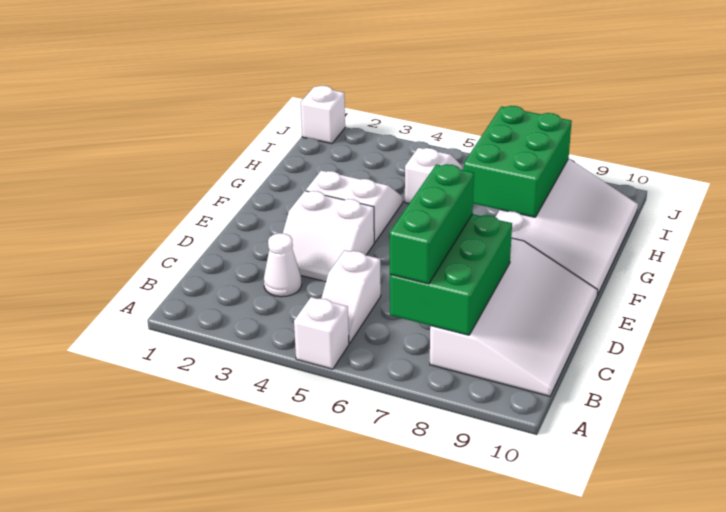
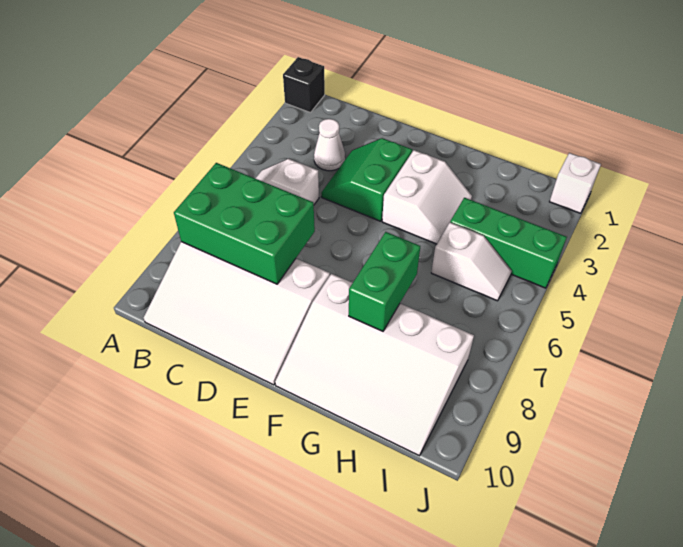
none -> black brick A1 level 1
white brick A5 level 1 -> none
green brick B7:D7 level 3 -> green brick H4:J4 level 1
white slope D3:E4 level 1 top E -> green slope D3:E4 level 1 top E
green brick G7:I8 level 2 -> green brick G7:G8 level 2

